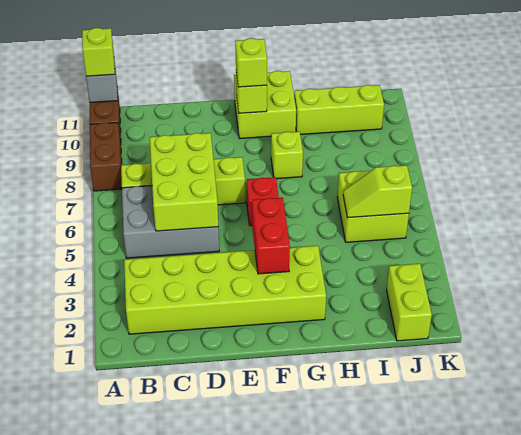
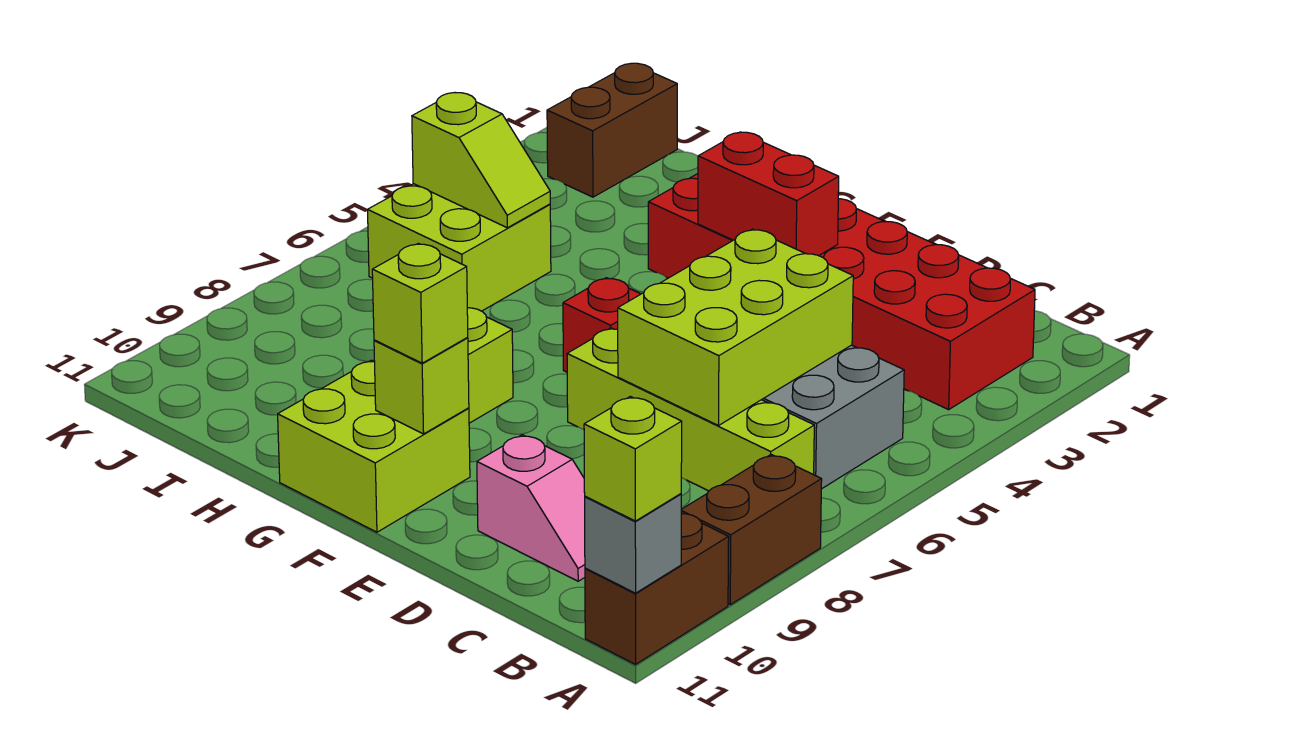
lime brick B2:G3 level 1 -> red brick B2:G3 level 1
none -> pink slope C10:D10 level 1 top D
red brick F3:F4 level 2 -> red brick E3:F3 level 2
lime brick H10:J10 level 1 -> none
lime brick J1:J2 level 1 -> brown brick J1:J2 level 1

